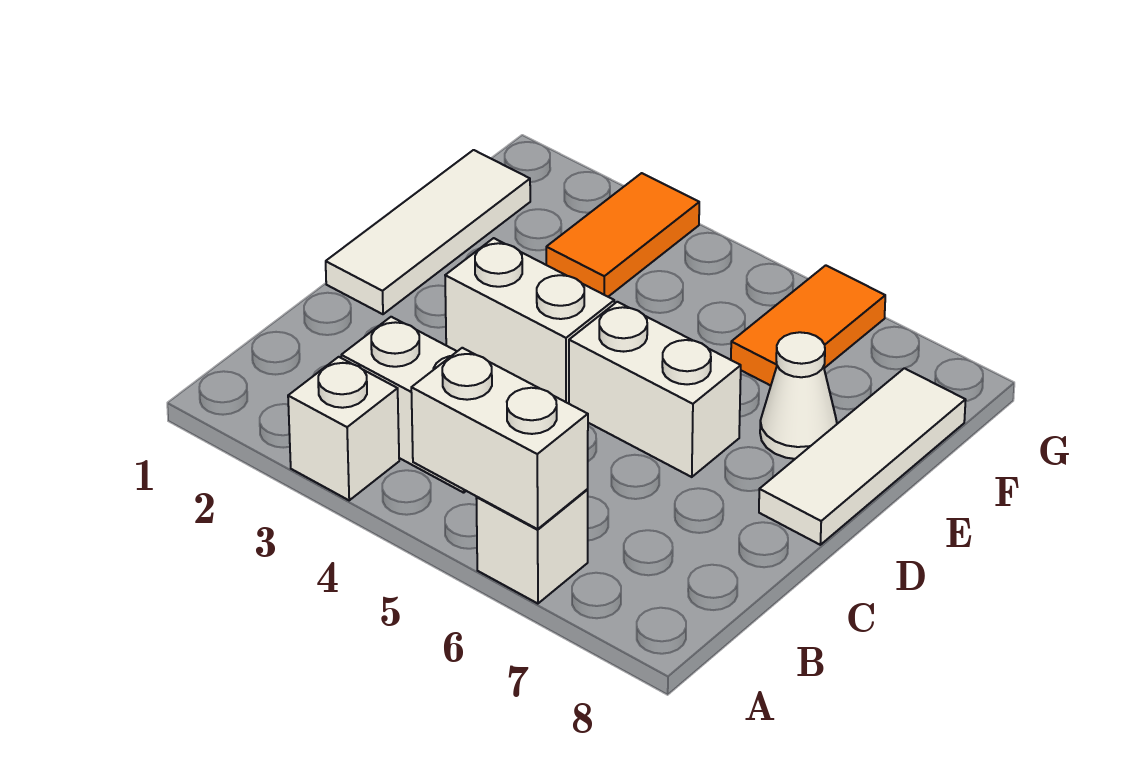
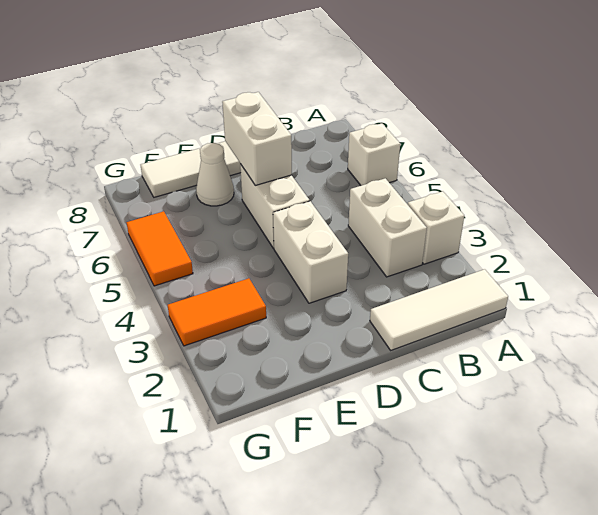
white brick A5:A6 level 2 -> white brick D6:D7 level 2
white tile D1:F1 level 1 -> white tile A1:C1 level 1
orange tile F6:G6 level 1 -> orange tile G5:G6 level 1

